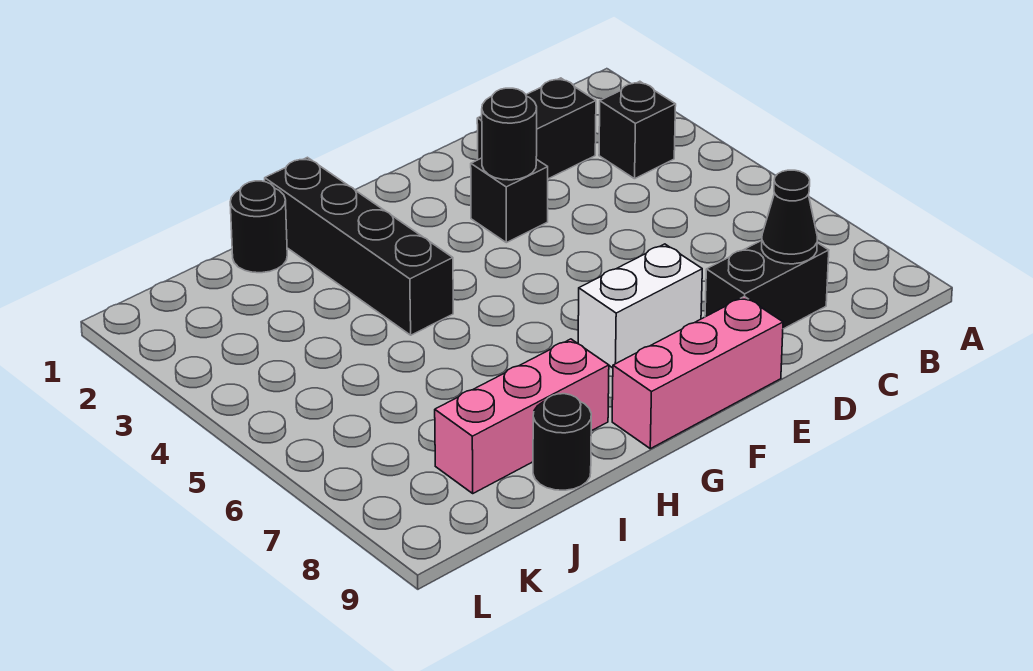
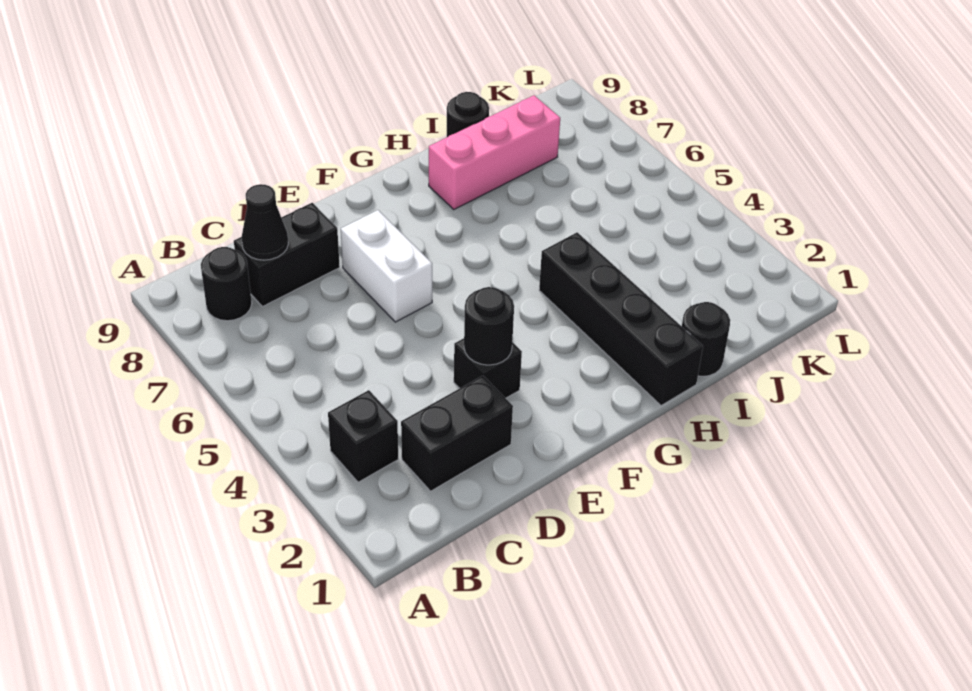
none -> black round brick B8 level 1
white brick E7:F7 level 1 -> white brick E6:E7 level 1
pink brick E9:G9 level 1 -> none

